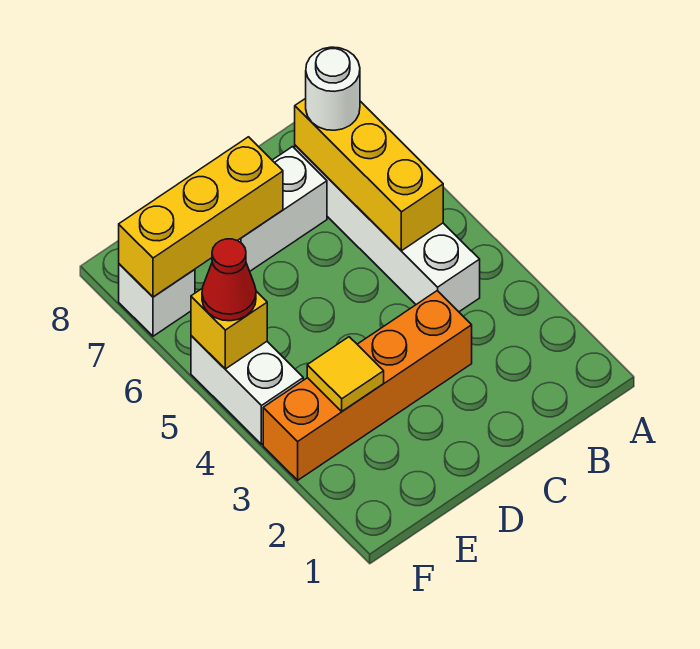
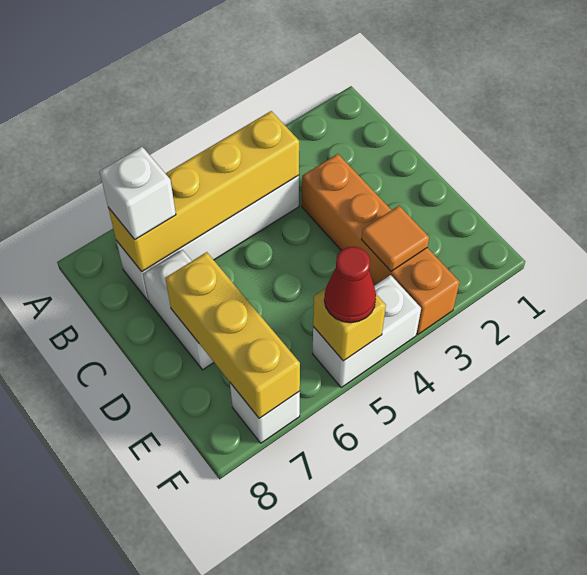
yellow brick B5:B7 level 2 -> yellow brick B4:B7 level 2
white round brick B7 level 3 -> white brick B7 level 3
yellow tile E3 level 2 -> orange tile E3 level 2

